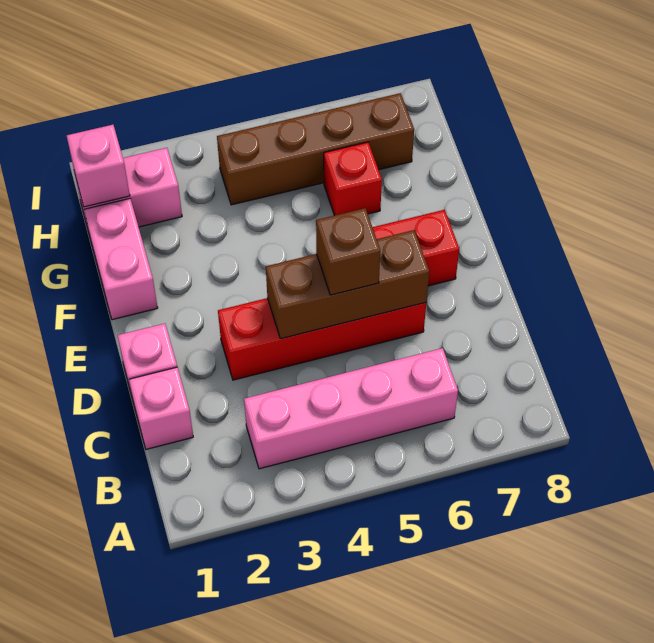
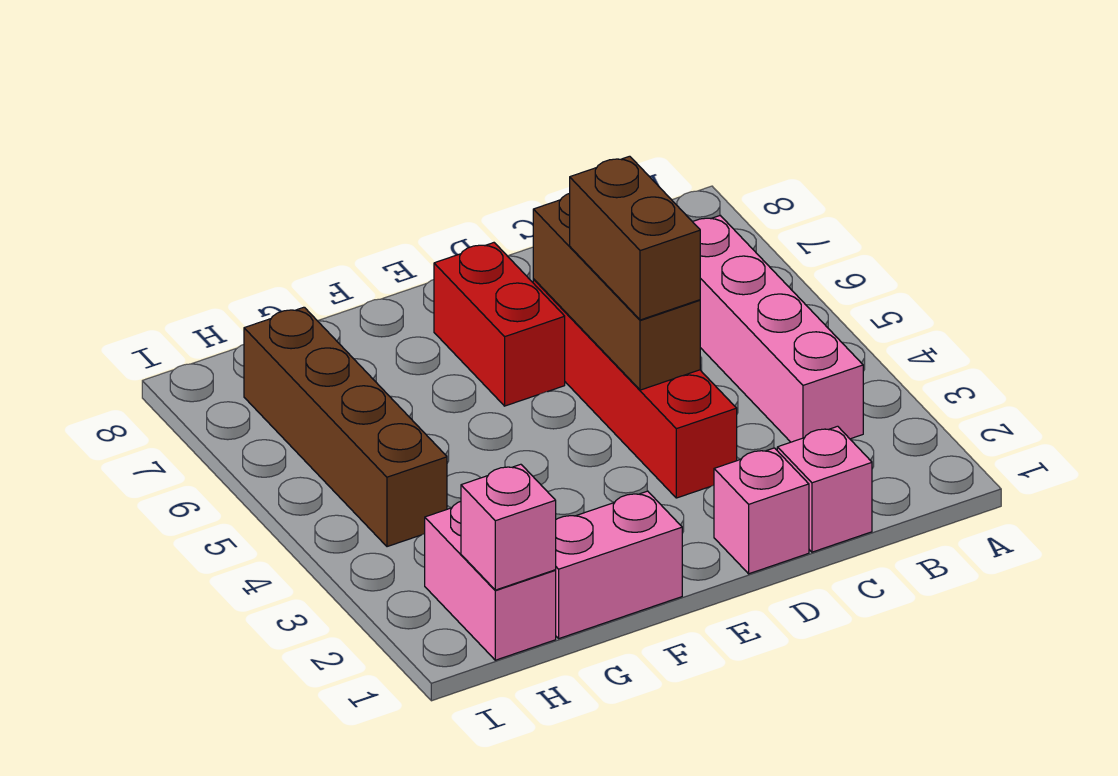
brown brick D5 level 3 -> brown brick D4:D5 level 3
red brick G6 level 1 -> none

